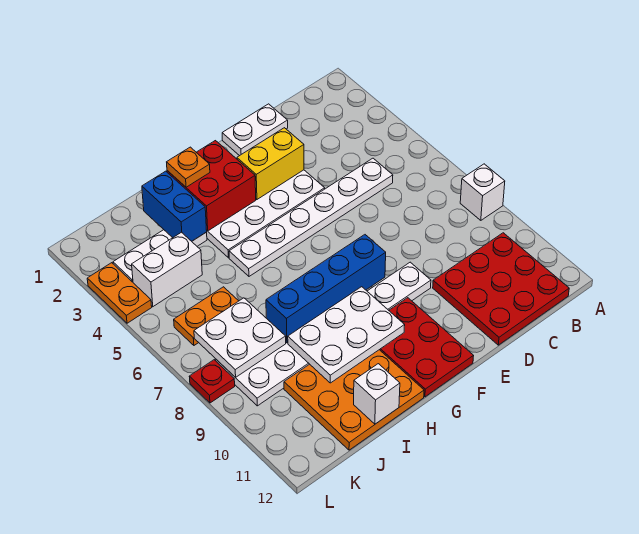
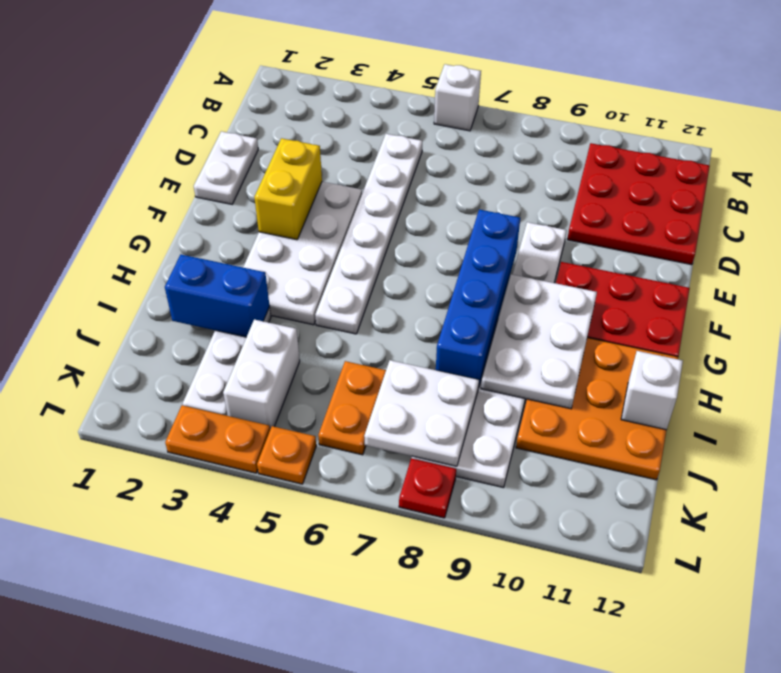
white brick A8 level 1 -> white brick A6 level 1
red brick G2:H3 level 2 -> none
orange plate H2 level 3 -> orange plate L5 level 1

